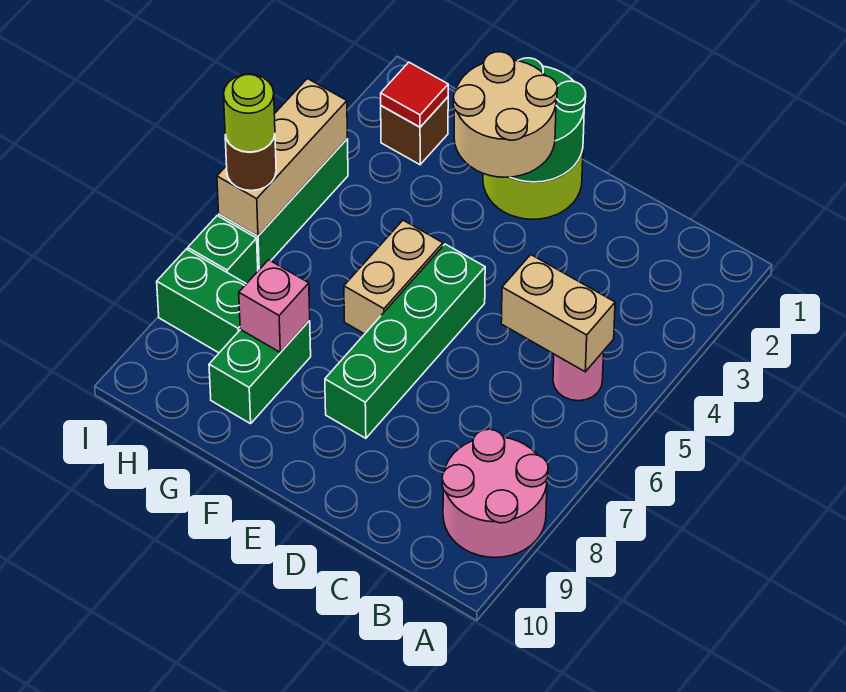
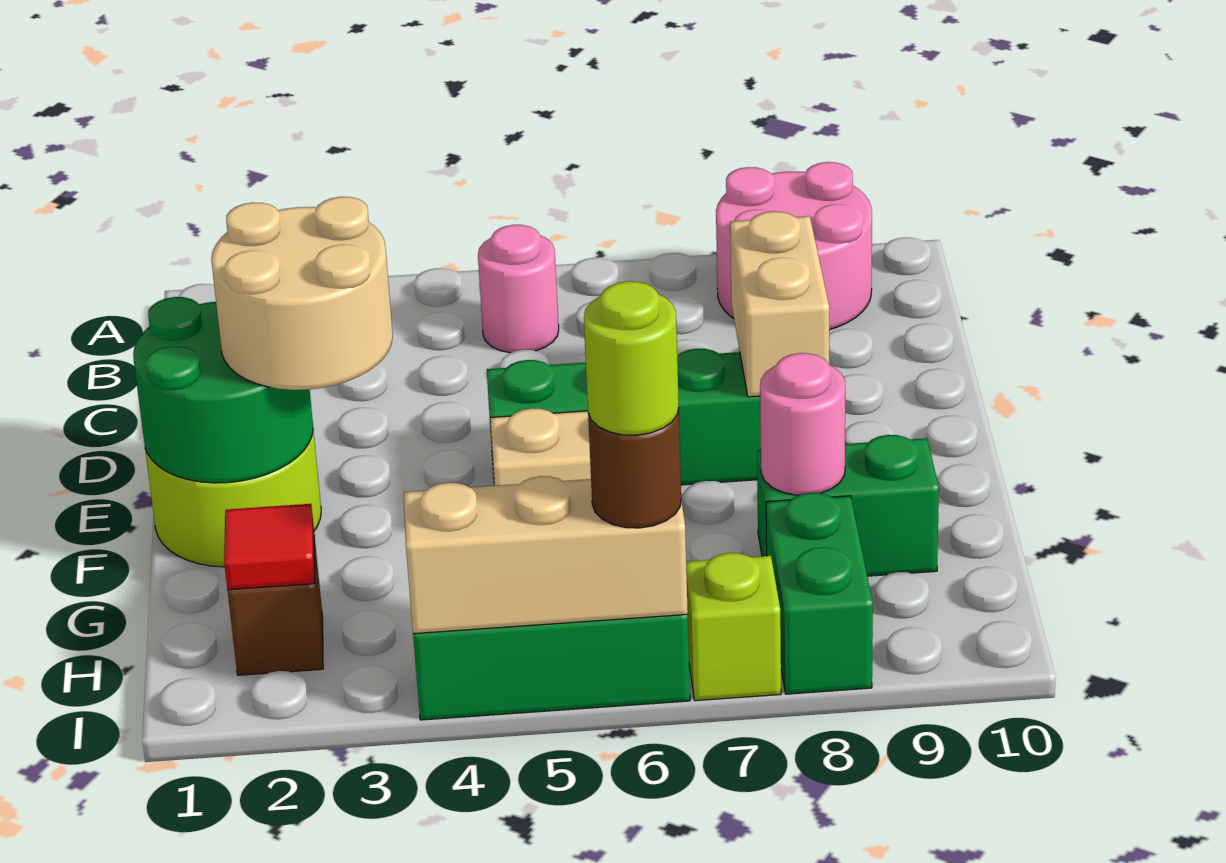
tan brick B5:C5 level 2 -> tan brick D8:E8 level 2
pink brick G8 level 2 -> pink round brick G8 level 2
green brick I7 level 1 -> lime brick I7 level 1

